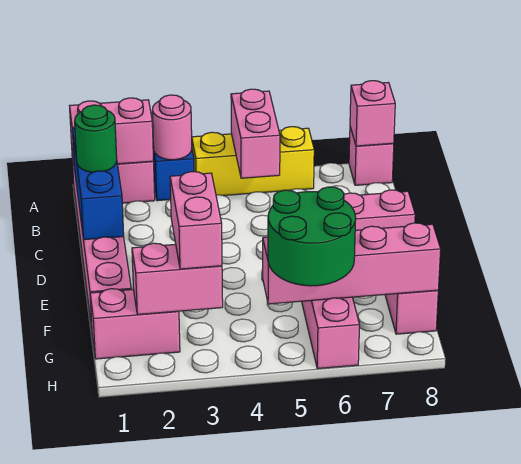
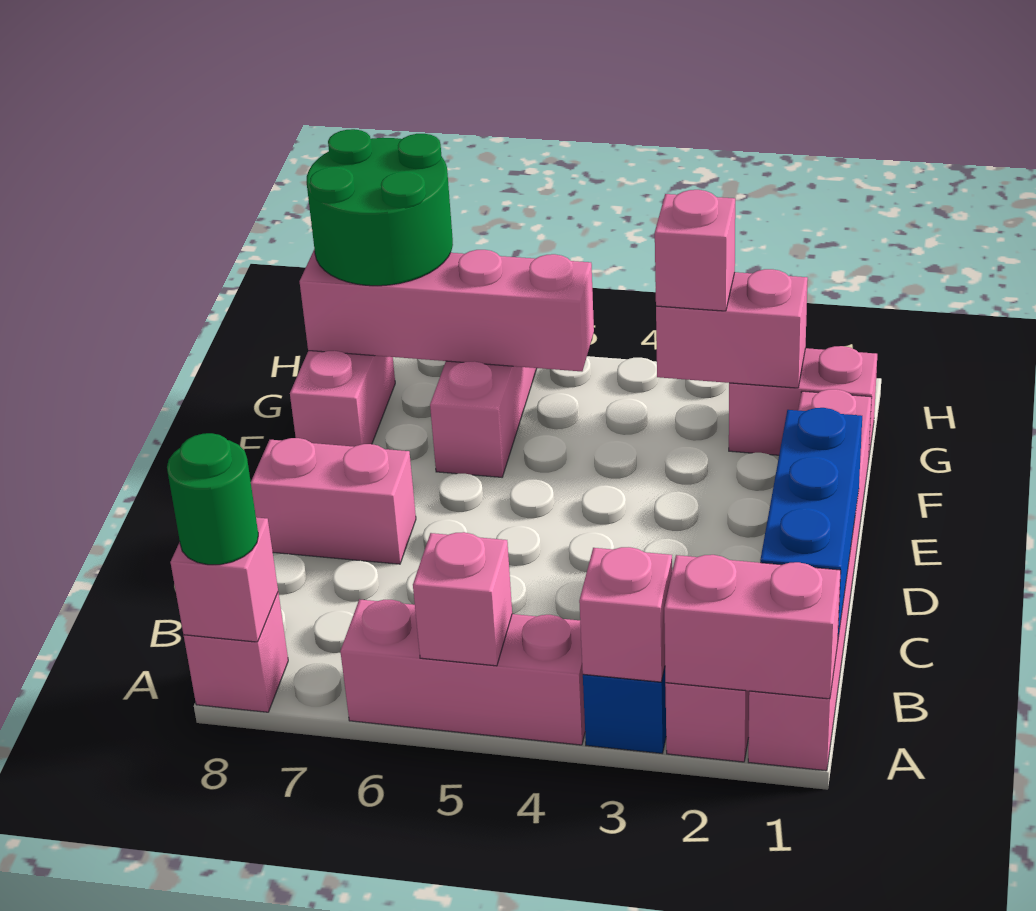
pink round brick A3 level 2 -> pink brick A3 level 2
yellow brick A4:A6 level 1 -> pink brick A4:A6 level 1
pink brick A5:B5 level 2 -> pink brick A5 level 2
green round brick C1 level 3 -> green round brick A8 level 3
pink brick F3:G3 level 3 -> pink brick G3 level 3
green round brick G5:H6 level 3 -> green round brick G7:H8 level 3

